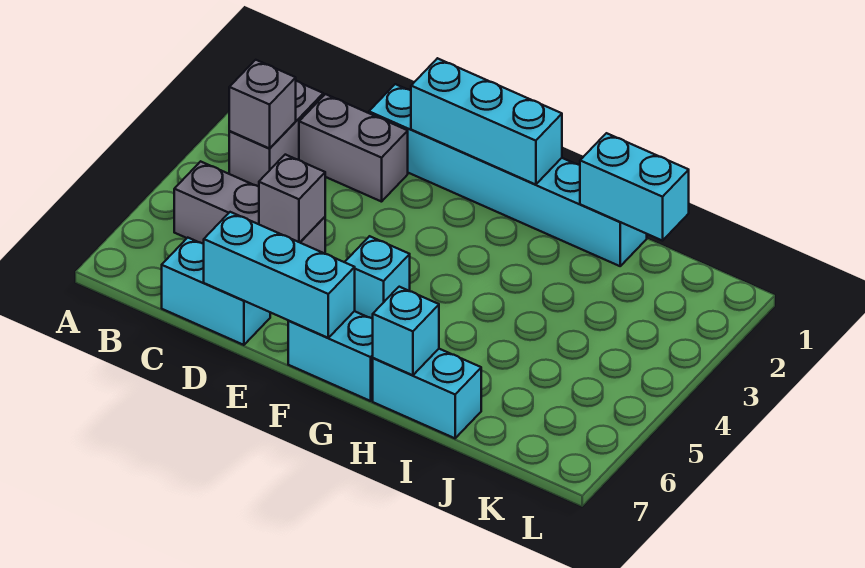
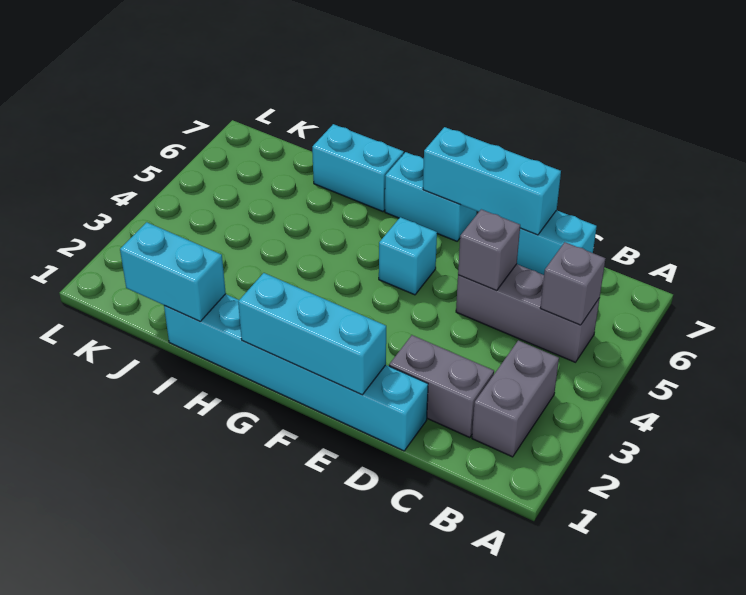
grey brick B3 level 2 -> grey brick B5 level 2
cyan brick H7 level 2 -> none

